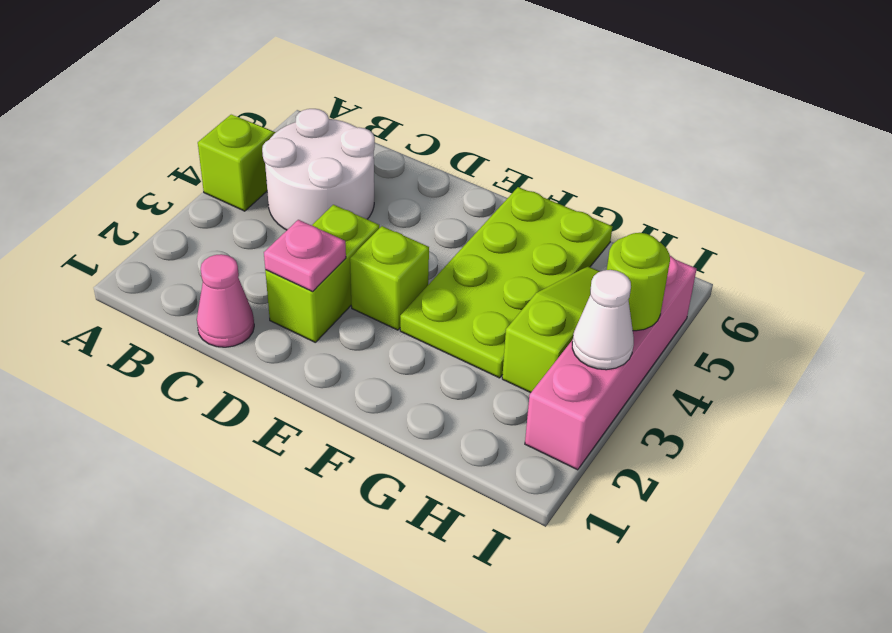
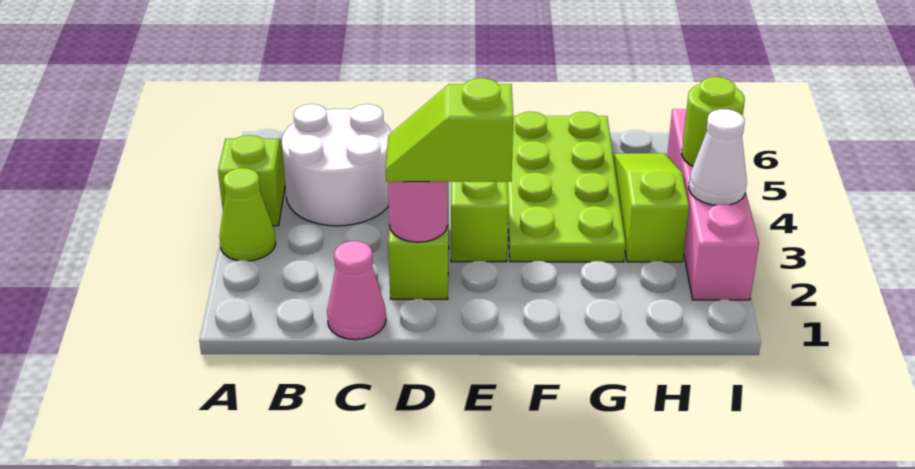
none -> lime cone A3 level 1
pink plate D2 level 2 -> pink round brick D2 level 2
none -> lime slope D2:E2 level 3 top E

